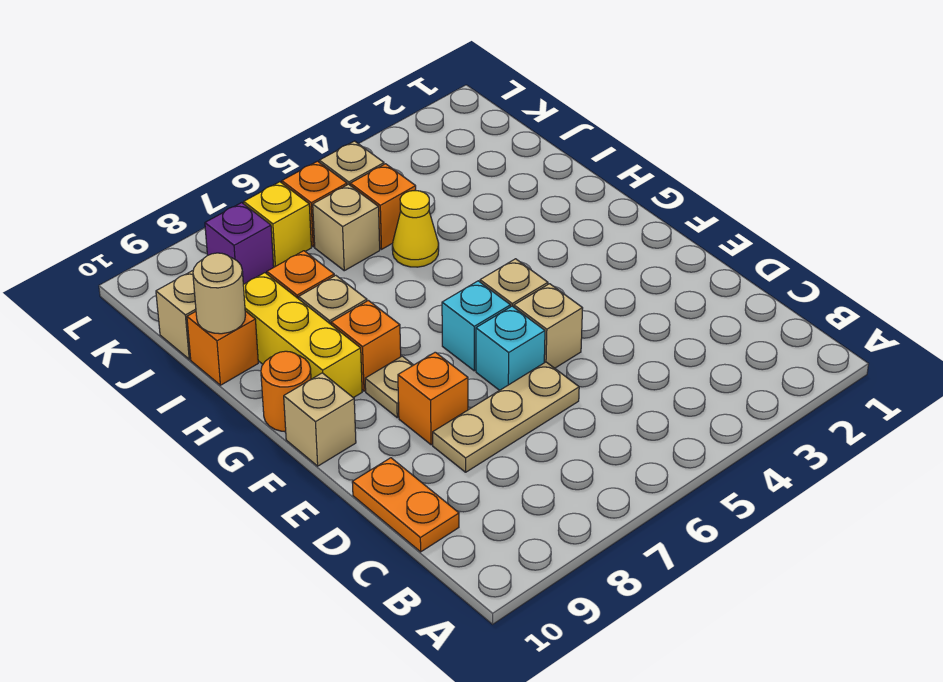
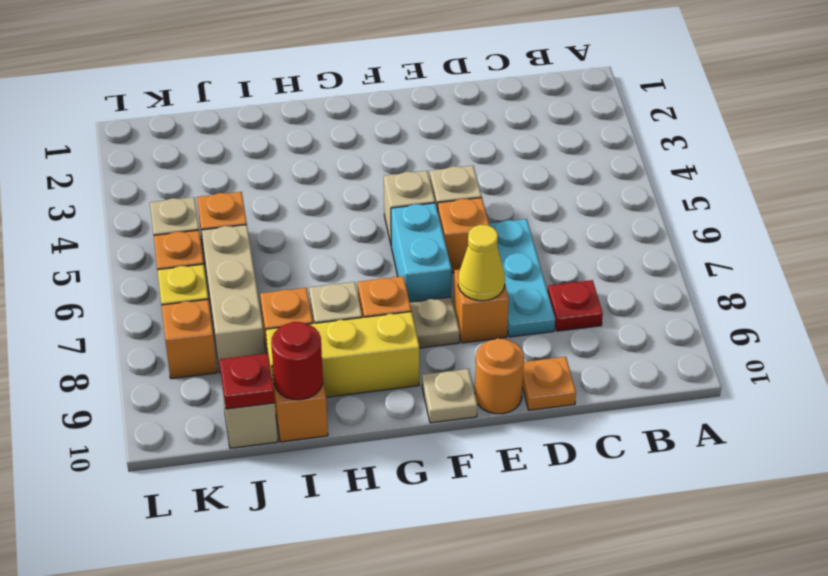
none -> red plate C8 level 1
orange plate C10:D10 level 1 -> orange plate D10 level 1
tan plate D6:D8 level 1 -> cyan plate D6:D8 level 1
cyan brick E6 level 1 -> orange brick E6 level 1
cyan brick F6 level 1 -> cyan brick F6:F7 level 1
tan brick F10 level 1 -> tan plate F10 level 1
orange round brick G10 level 1 -> orange round brick E10 level 1
yellow cone I5 level 1 -> yellow cone E8 level 2
tan round brick I10 level 2 -> red round brick I10 level 2
tan brick J6 level 1 -> tan brick J6:J8 level 1
none -> red plate J10 level 2
purple brick K8 level 1 -> orange brick K8 level 1

